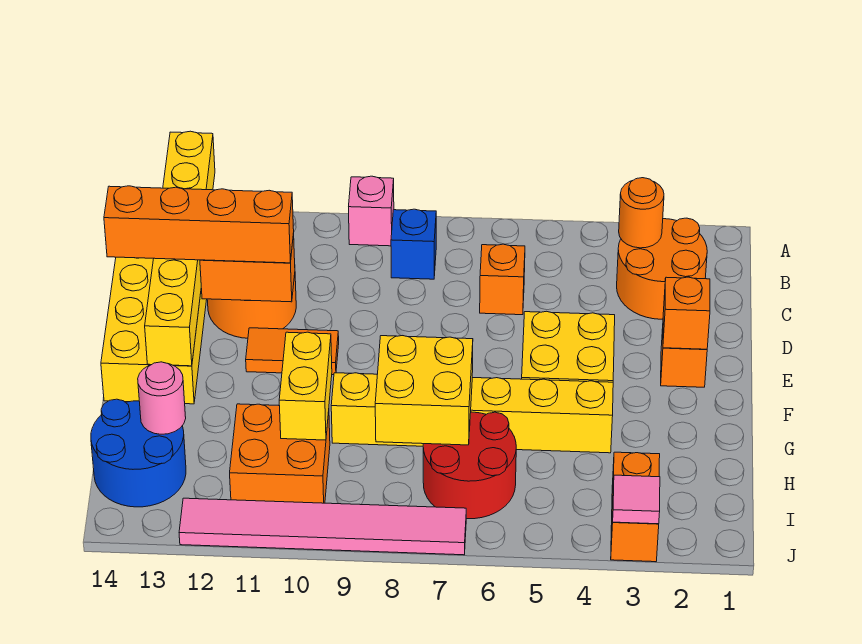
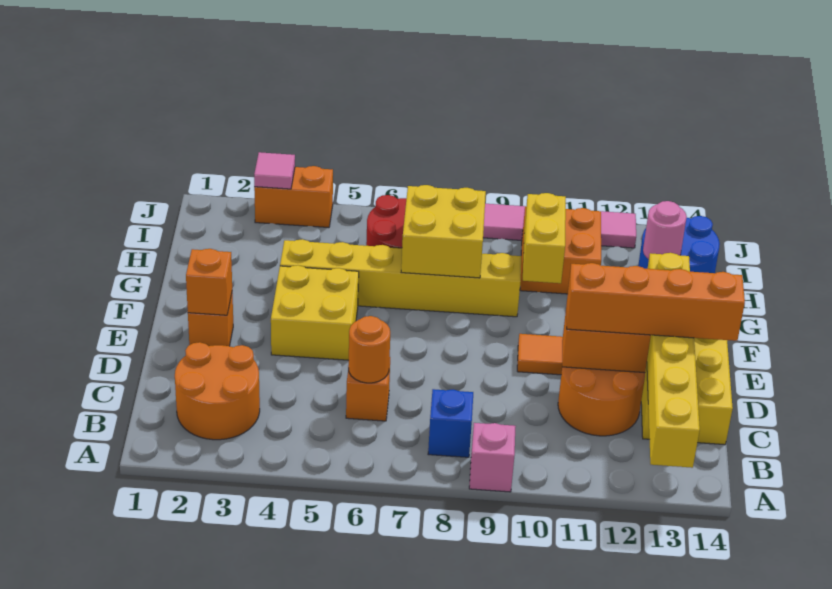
orange round brick B3 level 2 -> orange round brick C6 level 2
orange brick I3:J3 level 1 -> orange brick J3:J4 level 1

